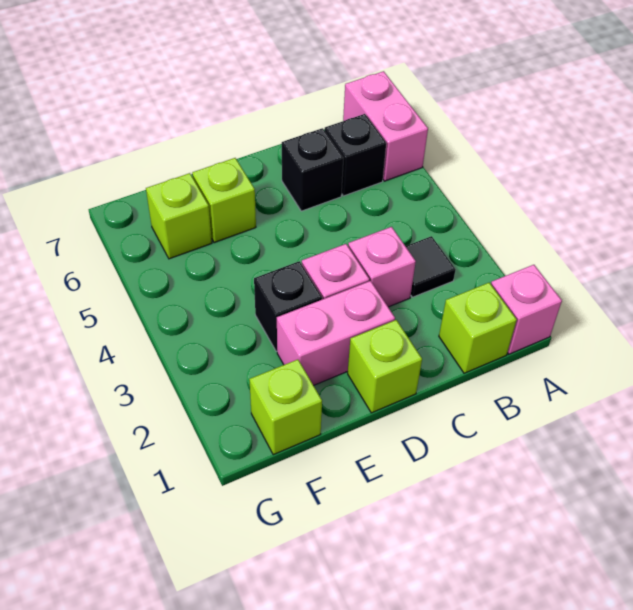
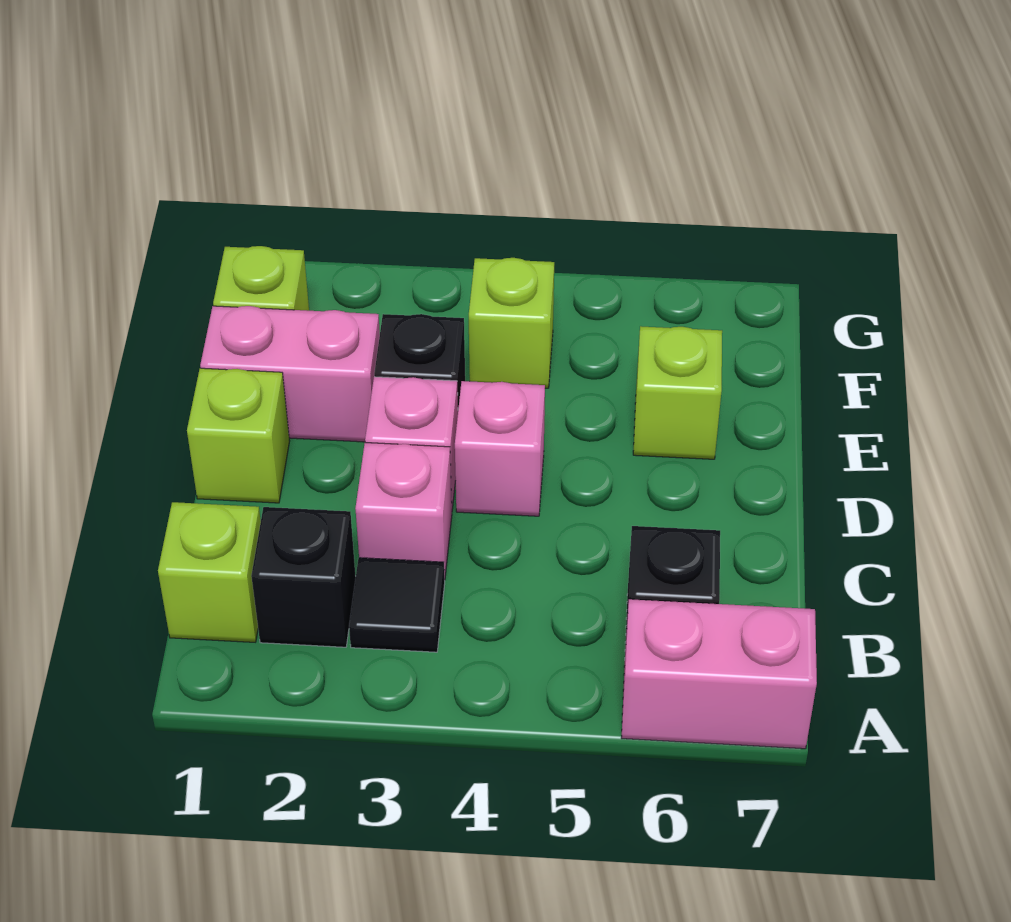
pink brick A1 level 1 -> pink brick D4 level 1
black brick C6 level 1 -> black brick B2 level 1
pink brick D2:E2 level 1 -> pink brick E1:E2 level 1
lime brick F6 level 1 -> lime brick F4 level 1

